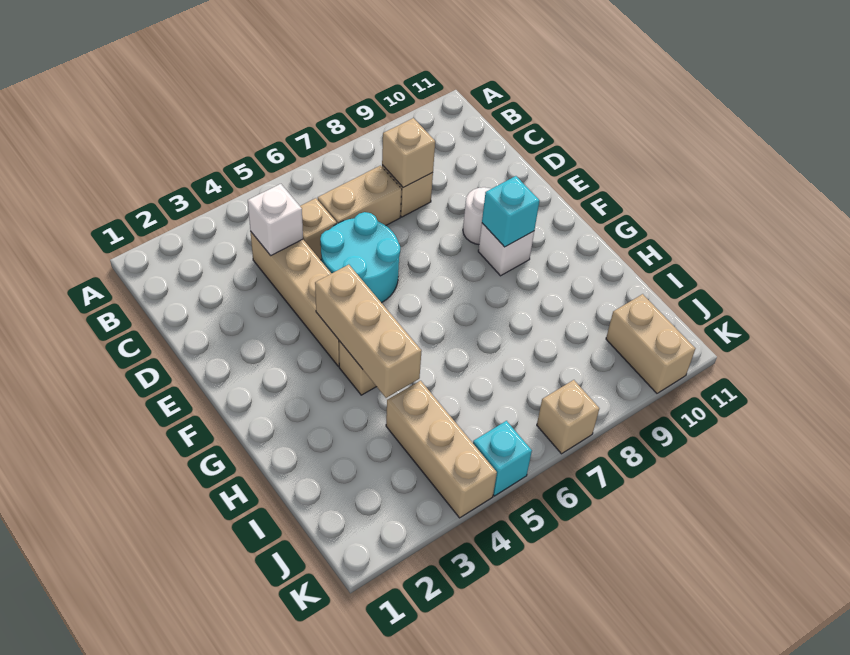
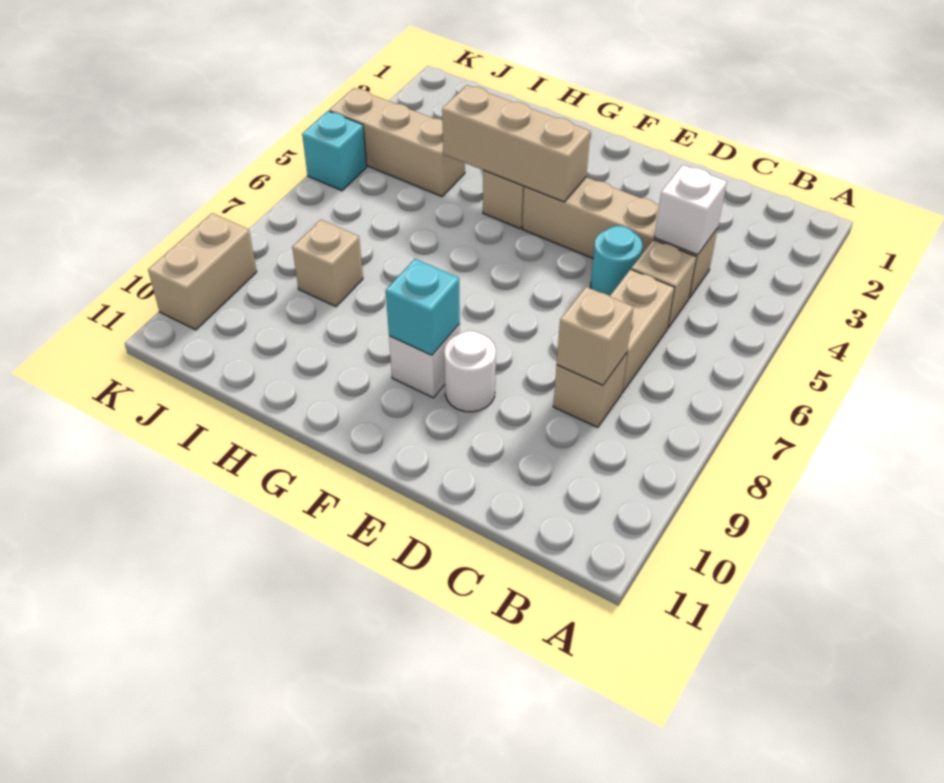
cyan round brick D5:E6 level 1 -> cyan round brick D5 level 1
tan brick J10:K10 level 1 -> tan brick K9:K10 level 1
tan brick K7 level 1 -> tan brick I8 level 1

